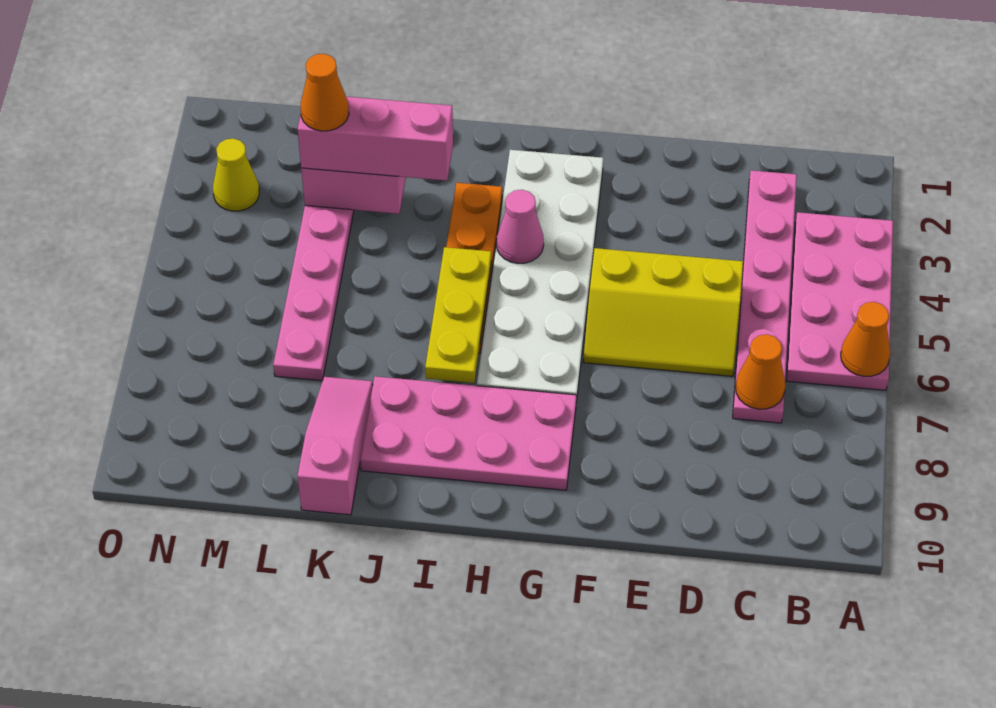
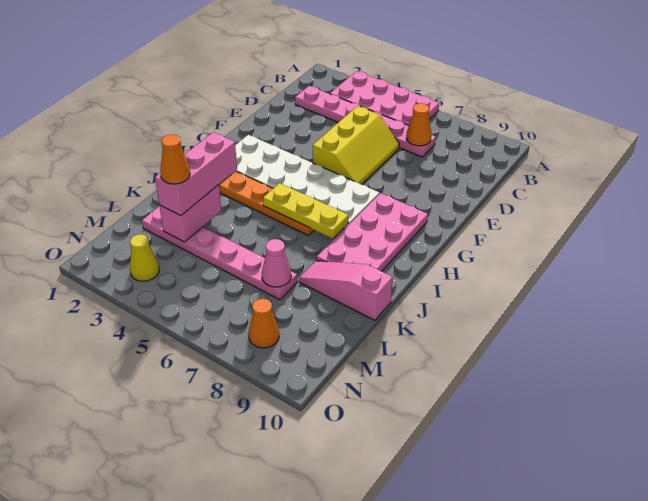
orange cone A6 level 2 -> orange cone N8 level 1
pink cone H4 level 2 -> pink cone L7 level 2

